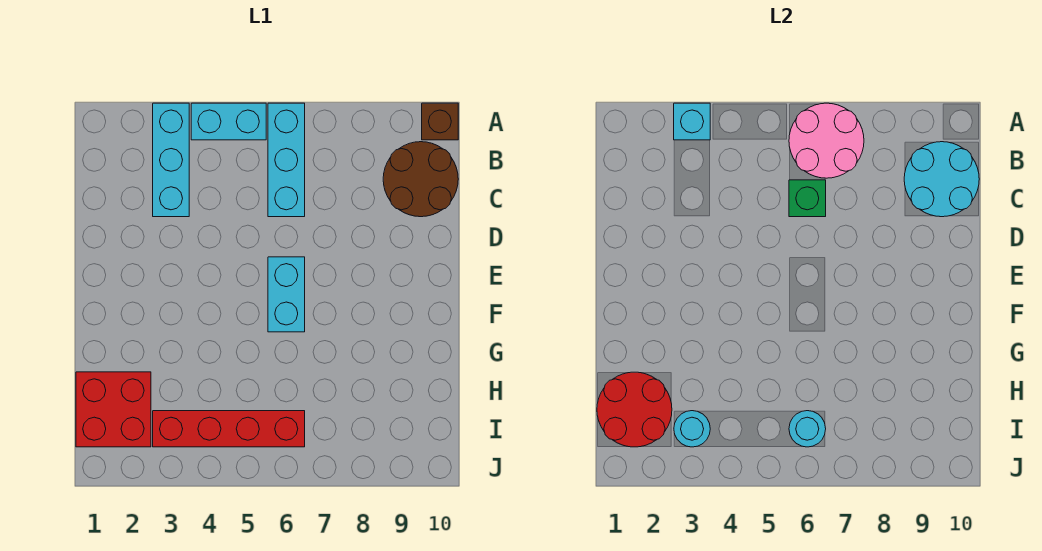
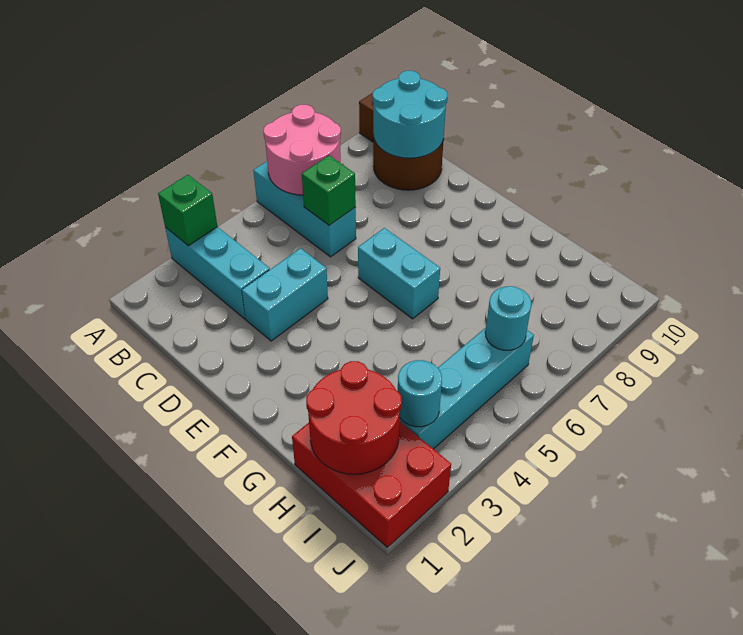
cyan brick A3 level 2 -> green brick A3 level 2
cyan brick A4:A5 level 1 -> cyan brick D3:D4 level 1
red brick H1:I2 level 1 -> red brick H1:J2 level 1
red brick I3:I6 level 1 -> cyan brick I3:I6 level 1

